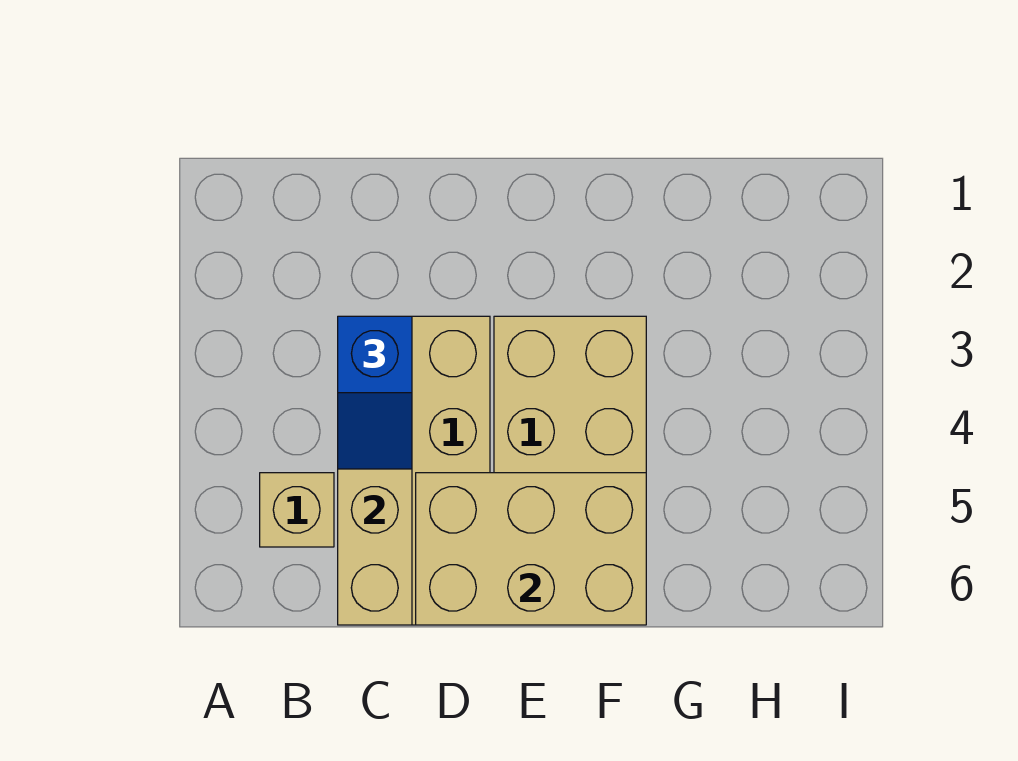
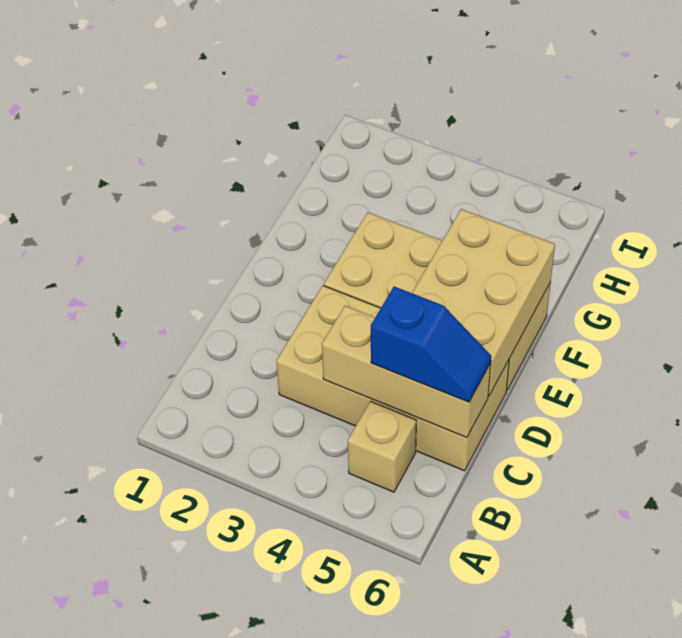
blue slope C3:C4 level 3 top 3 -> blue slope C5:C6 level 3 top 5

